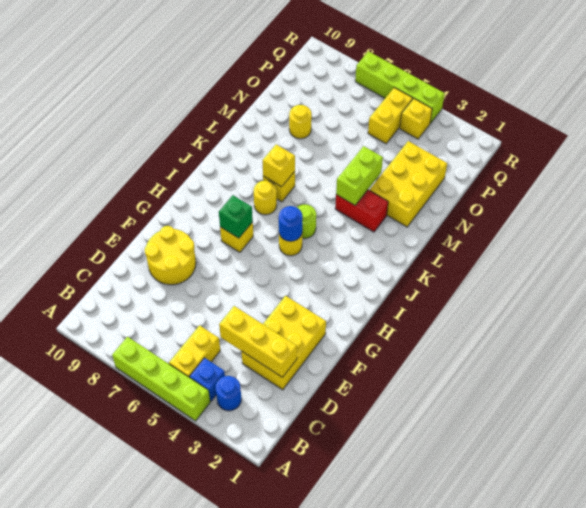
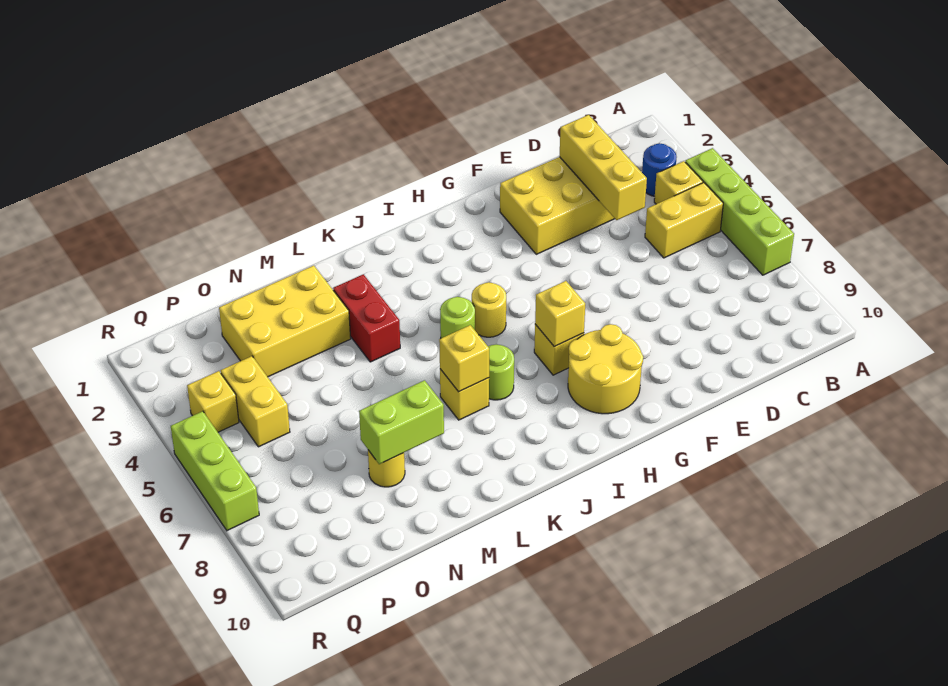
blue brick B4 level 1 -> yellow brick B4 level 1
yellow round brick E8:F9 level 1 -> yellow round brick G8:H9 level 1
green brick H7 level 2 -> yellow brick H7 level 2
blue round brick I5 level 2 -> none
yellow round brick J7 level 1 -> lime round brick J7 level 1
lime brick L4:M4 level 2 -> lime brick M8:N8 level 2
yellow brick P5:Q5 level 1 -> yellow brick P4:P5 level 1
lime brick R4:R7 level 1 -> lime brick R5:R7 level 1

